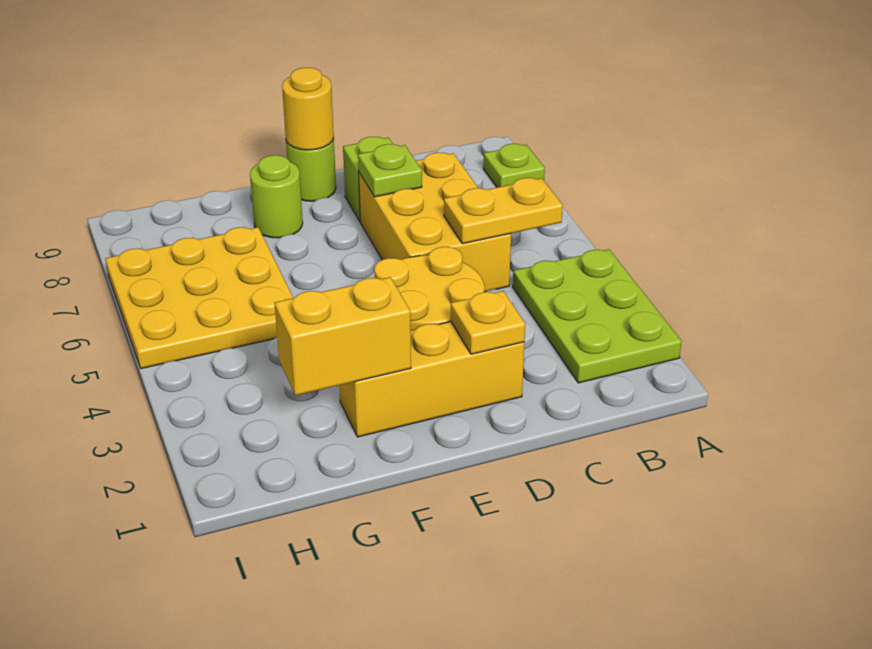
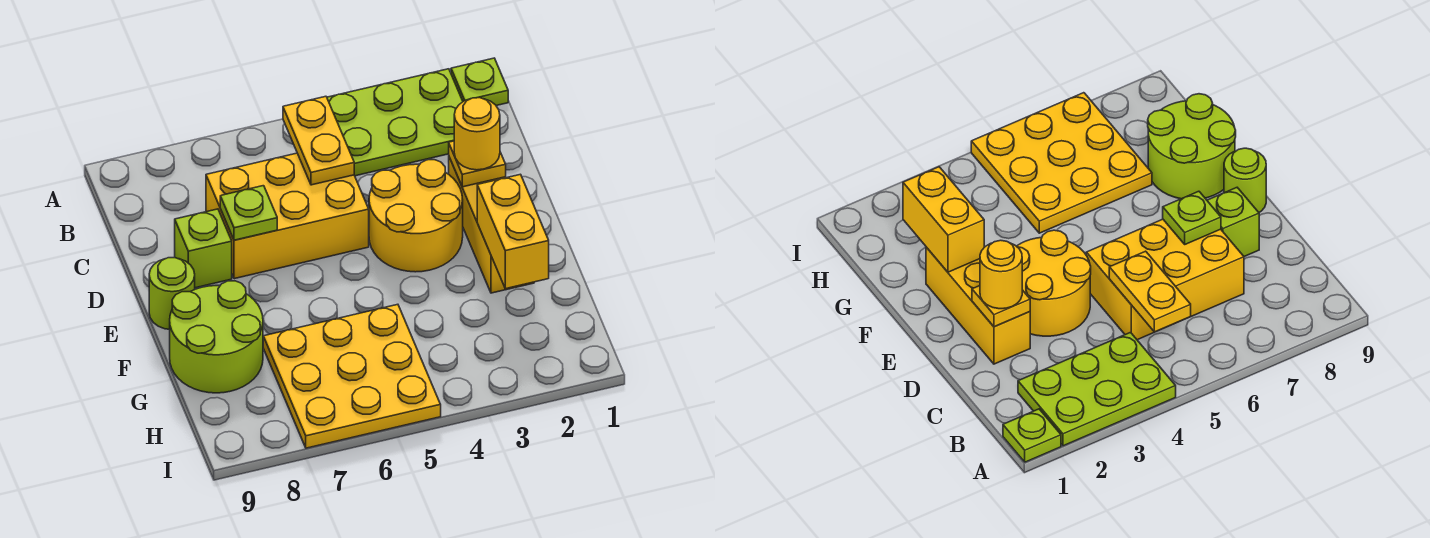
lime plate A8 level 1 -> lime plate A1 level 1
yellow round brick E9 level 2 -> yellow round brick D2 level 3
lime round brick F8 level 1 -> lime round brick F8:G9 level 1

